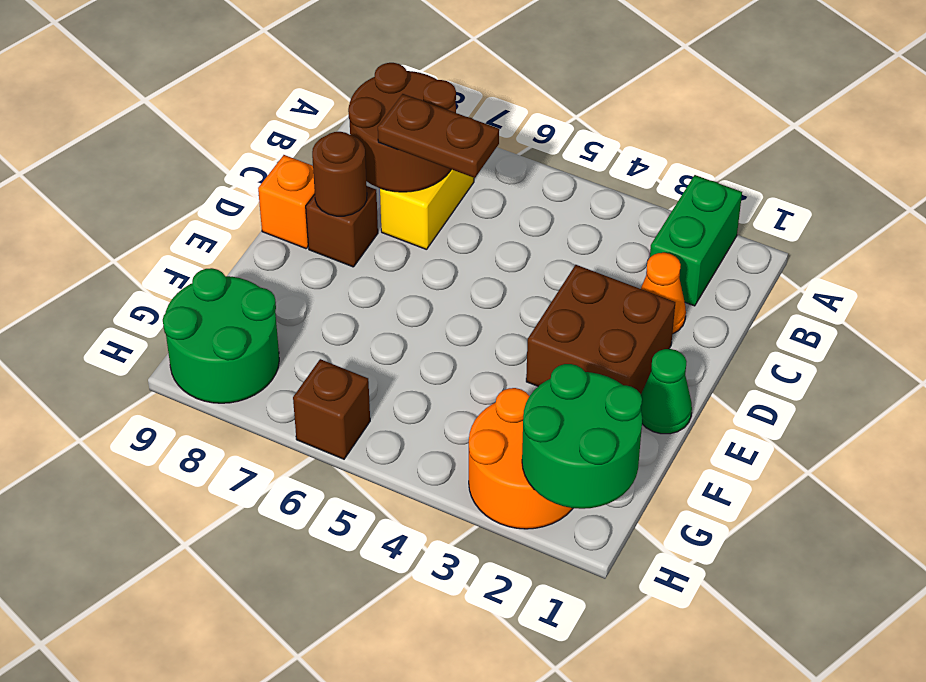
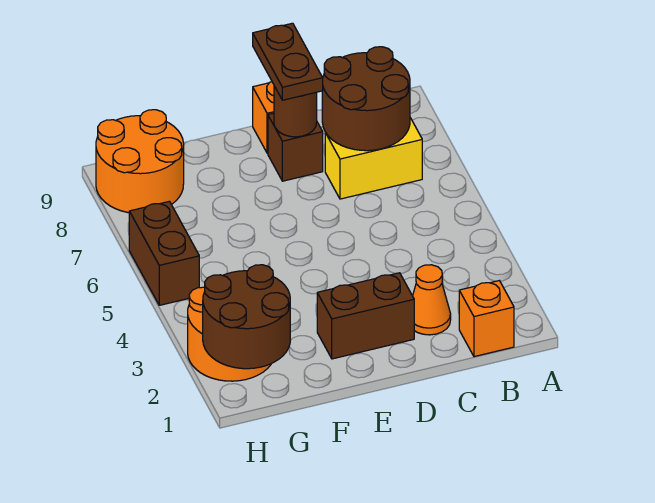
green brick A2:B2 level 1 -> none
none -> orange brick B1 level 1
brown plate C6:C7 level 3 -> brown plate D8:D9 level 3
brown brick D2:E3 level 1 -> brown brick D2:E2 level 1
green cone E1 level 1 -> none
green round brick G1:H2 level 2 -> brown round brick G1:H2 level 2
green round brick G8:H9 level 1 -> orange round brick G8:H9 level 1
brown brick H6 level 1 -> brown brick H5:H6 level 1

